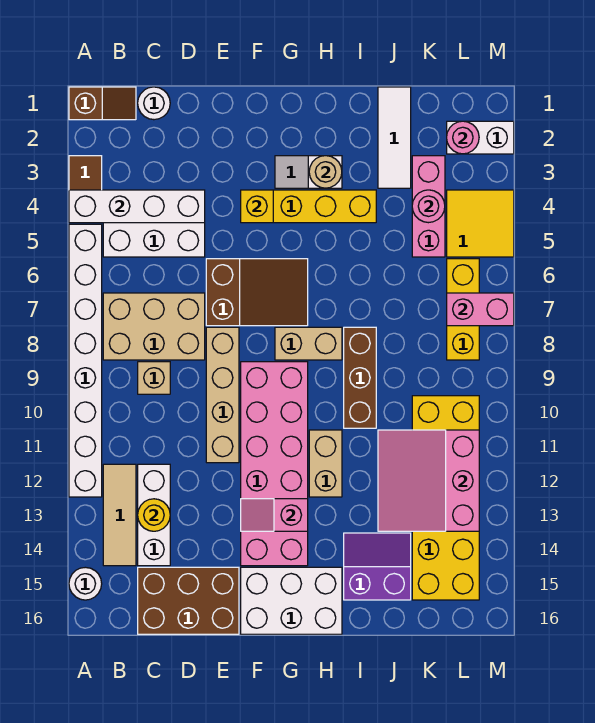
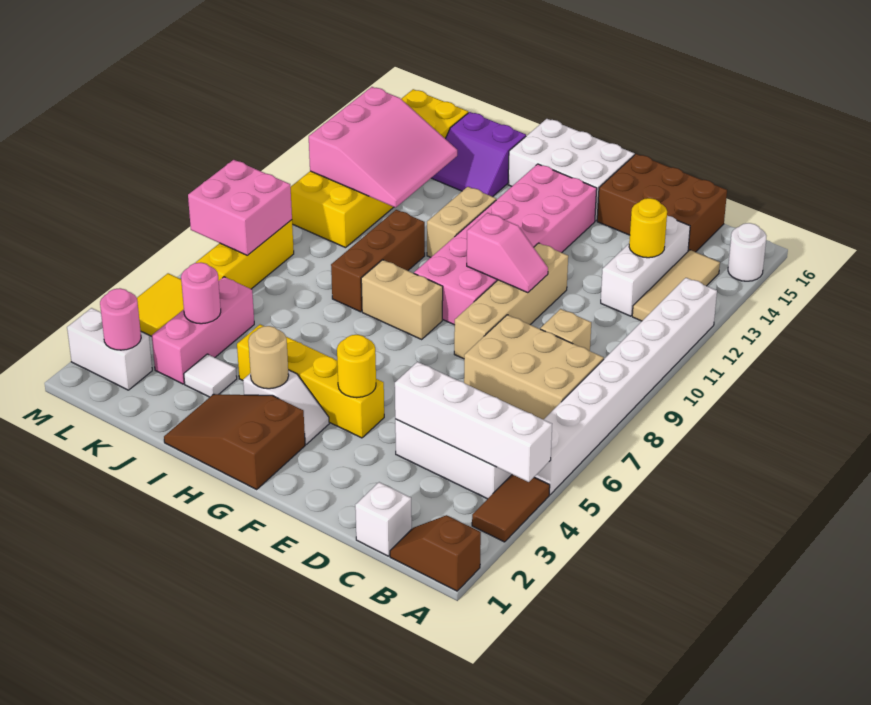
white round brick C1 level 1 -> white brick C1 level 1
brown slope E6:G7 level 1 top E -> brown slope G1:I2 level 1 top G
yellow brick F4 level 2 -> yellow round brick F4 level 2
pink slope F13:G13 level 2 top G -> pink slope E10:F10 level 2 top F
white tile J1:J3 level 1 -> white tile J3 level 1
pink brick L7:M7 level 2 -> pink brick L7:M8 level 2

